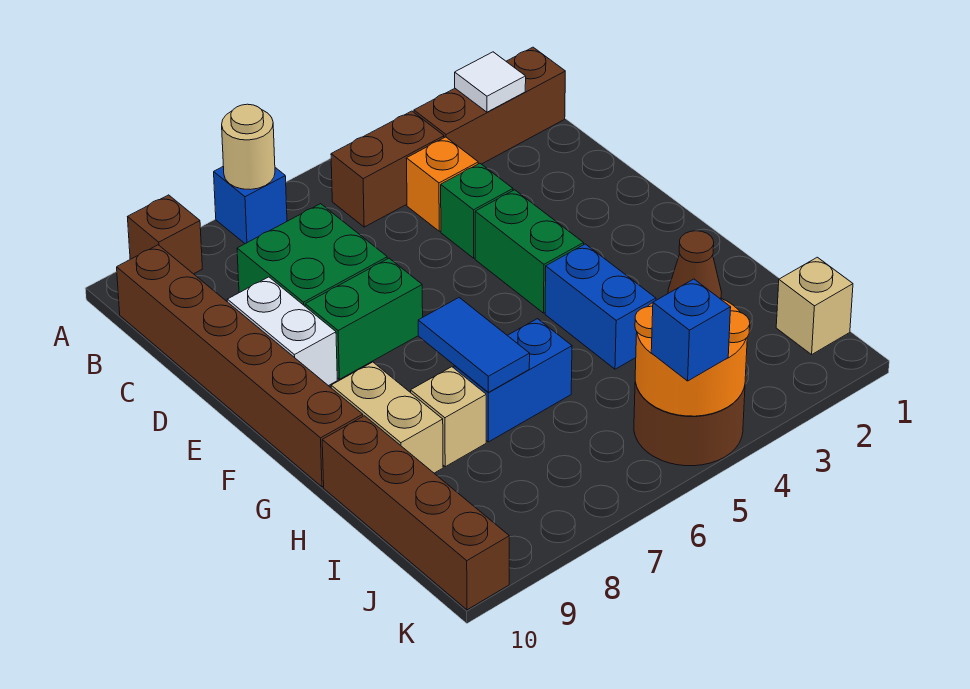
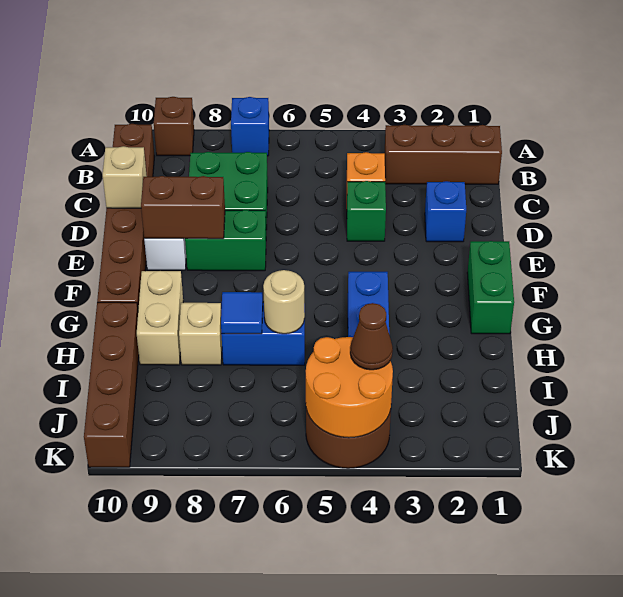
tan round brick A7 level 2 -> tan round brick H6 level 2
white tile B2 level 2 -> none
brown brick B4:B5 level 1 -> brown brick E8:E9 level 2
green brick E4:F4 level 1 -> green brick F1:G1 level 1
blue tile G7:H7 level 2 -> blue tile H7 level 2
tan brick J1 level 1 -> tan brick D10 level 2
blue brick K5 level 3 -> blue brick D2 level 1

